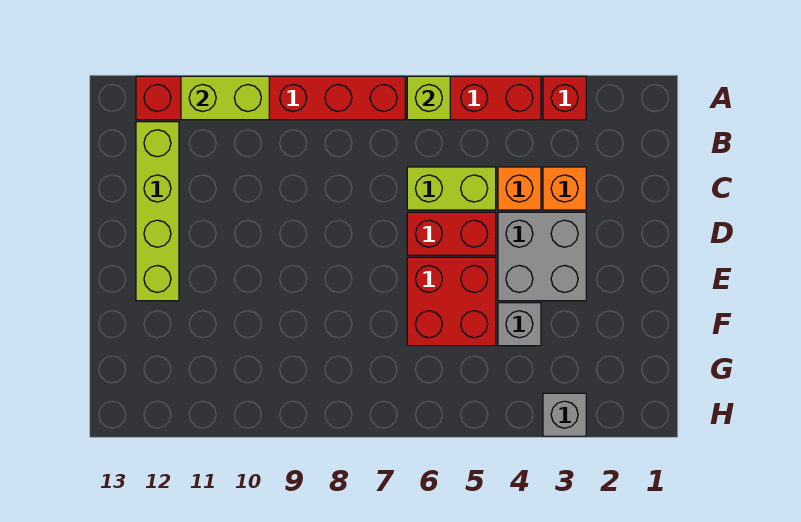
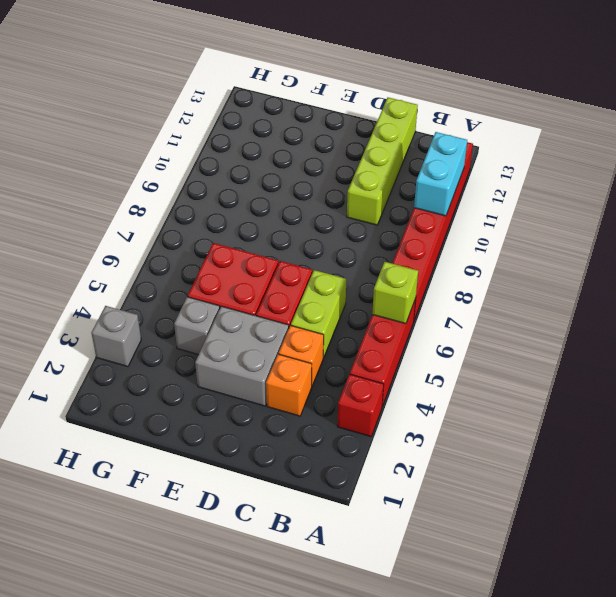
lime brick A10:A11 level 2 -> cyan brick A10:A11 level 2
lime brick B12:E12 level 1 -> lime brick C10:C13 level 1

